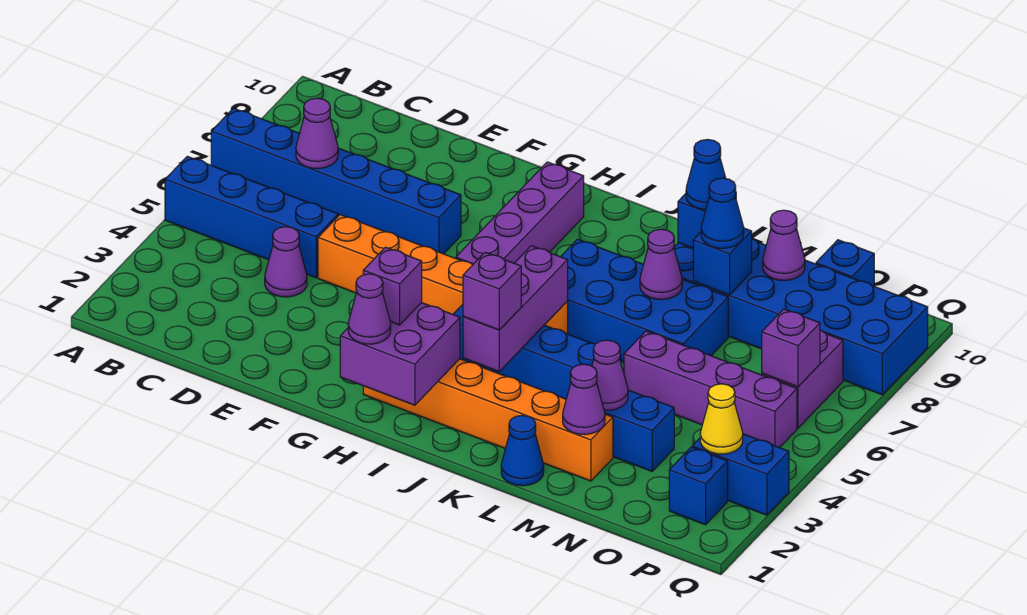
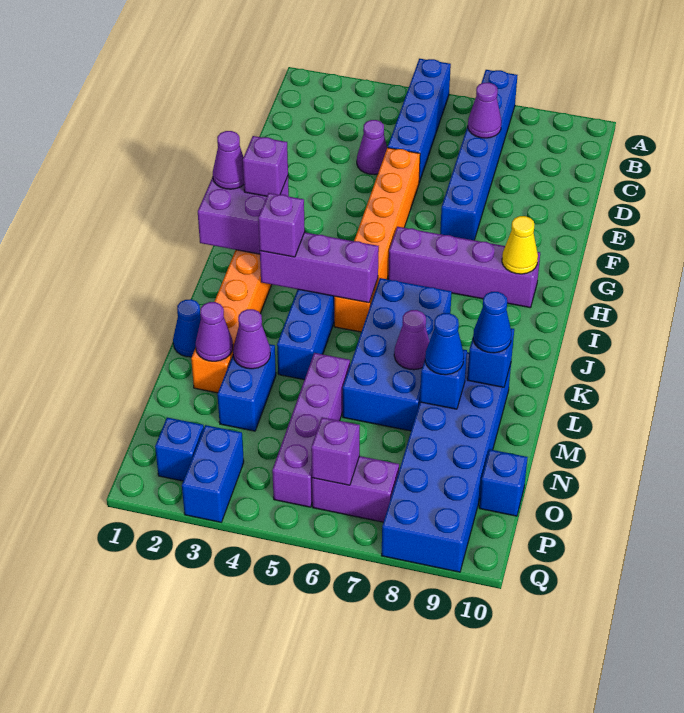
purple cone N9 level 2 -> none
yellow cone P3 level 2 -> yellow cone H9 level 2

